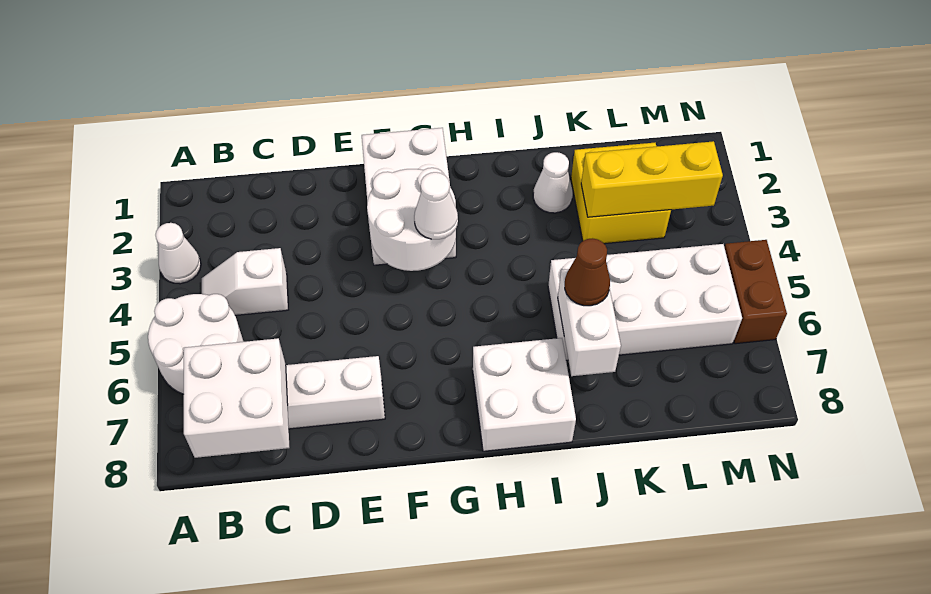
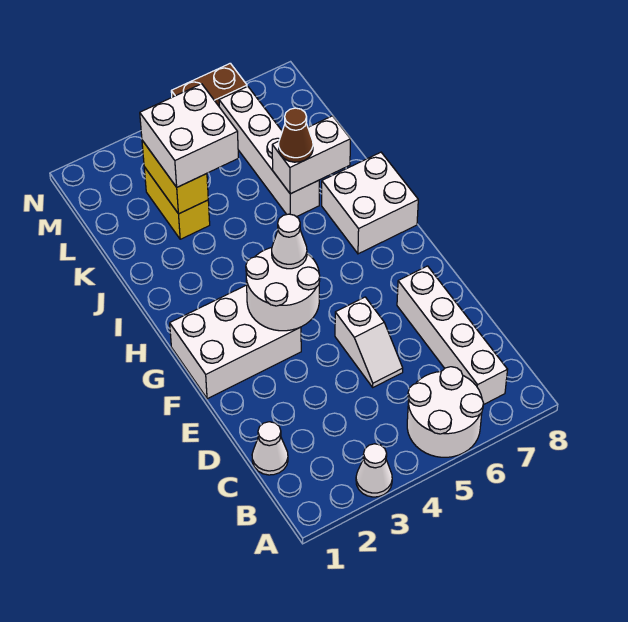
white slope B4:C4 level 1 top C -> white slope D5:E5 level 1 top E
white brick B7:C8 level 2 -> white brick K3:L4 level 3
white cone J2 level 1 -> white cone C1 level 1
white brick J5:M6 level 1 -> white brick J6:M6 level 1
yellow brick K2:L3 level 1 -> yellow brick K3:L3 level 1
yellow brick K3:M3 level 2 -> yellow brick K3:L3 level 2

